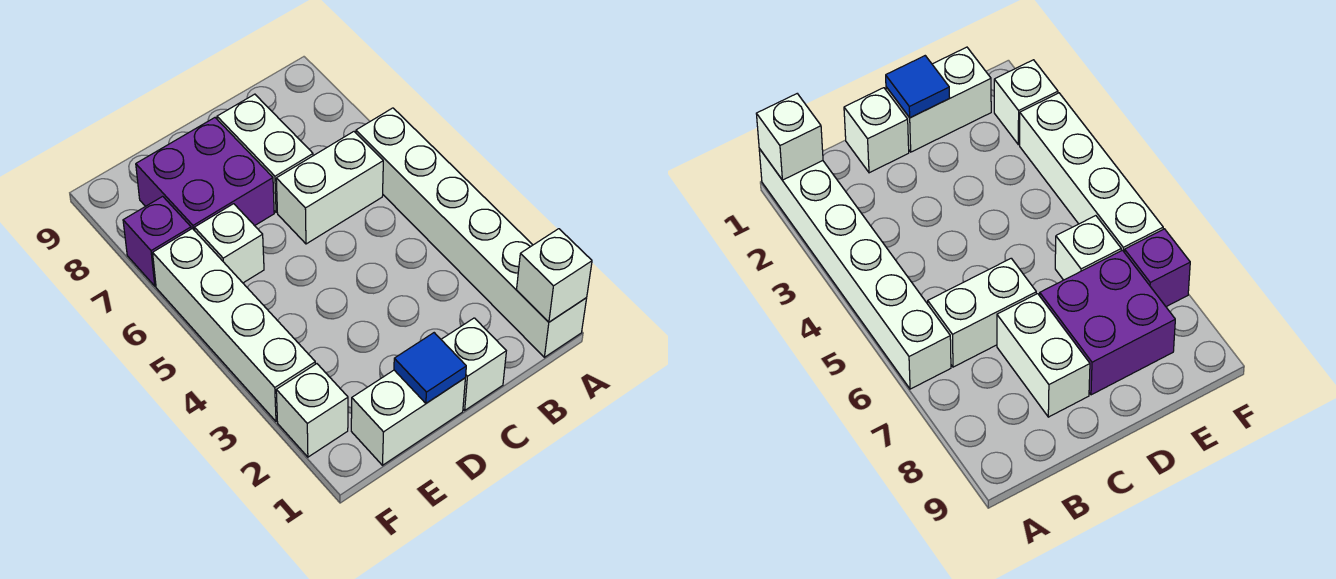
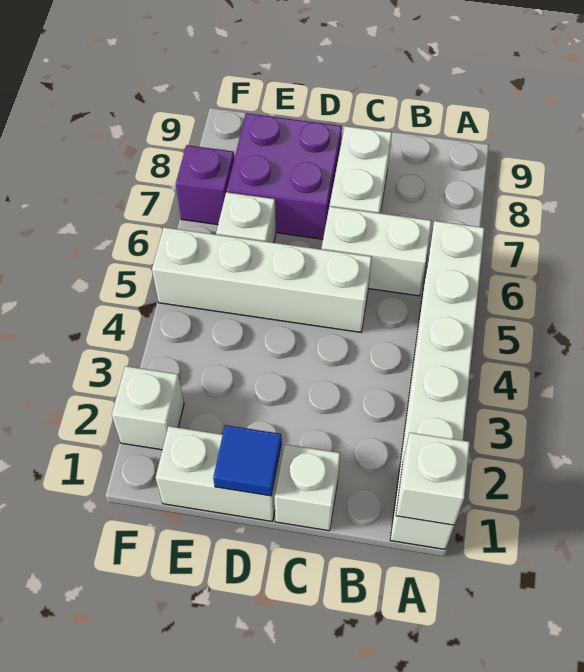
white brick F3:F6 level 1 -> white brick C5:F5 level 1

